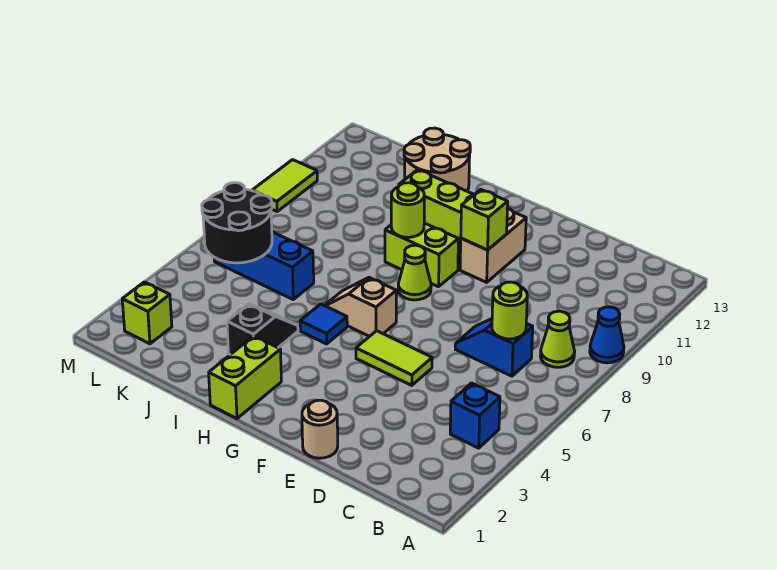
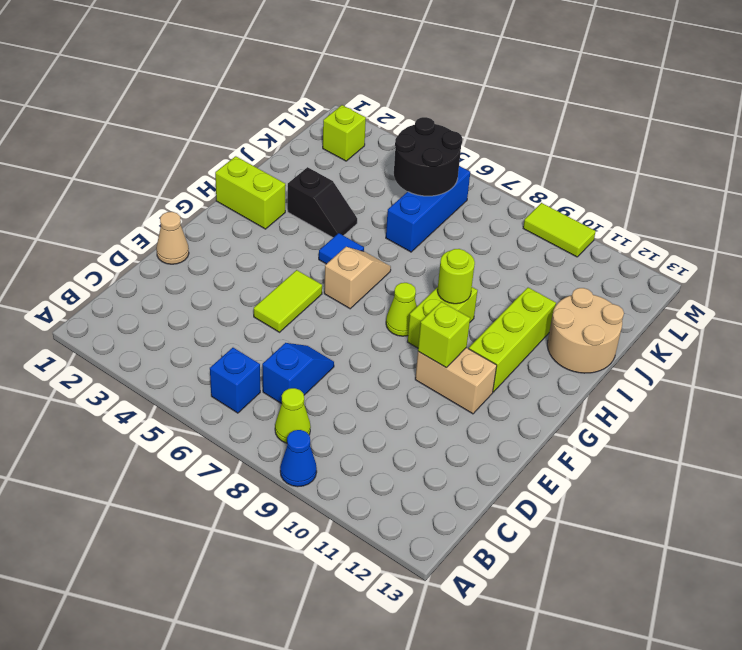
blue brick B4 level 1 -> blue brick B6 level 1
lime round brick C7 level 2 -> none
tan round brick E1 level 1 -> tan cone E1 level 1

